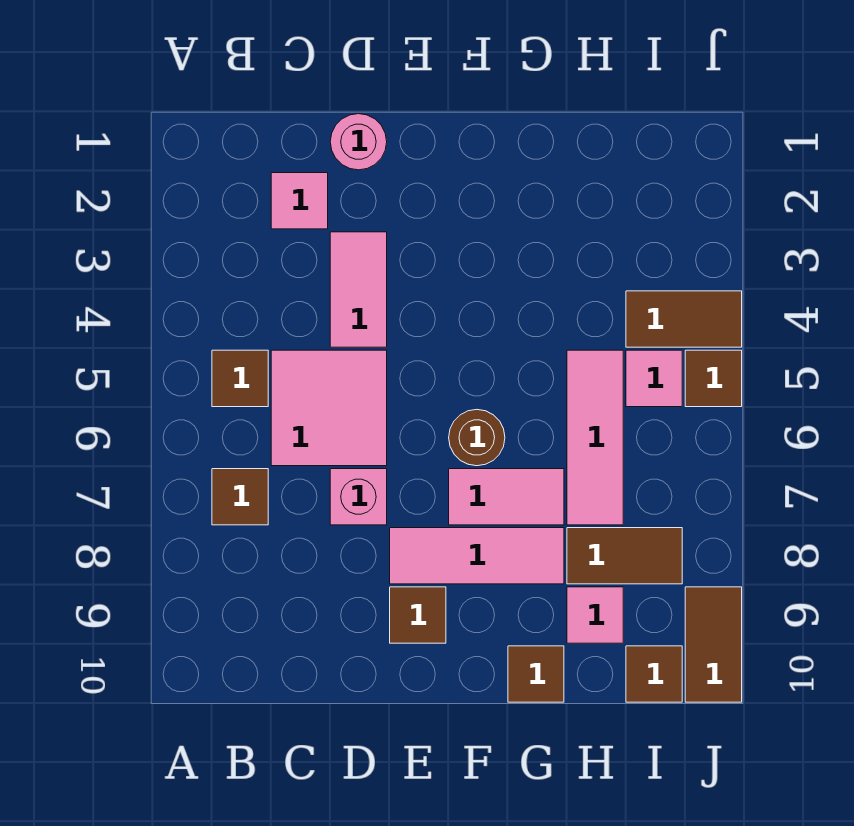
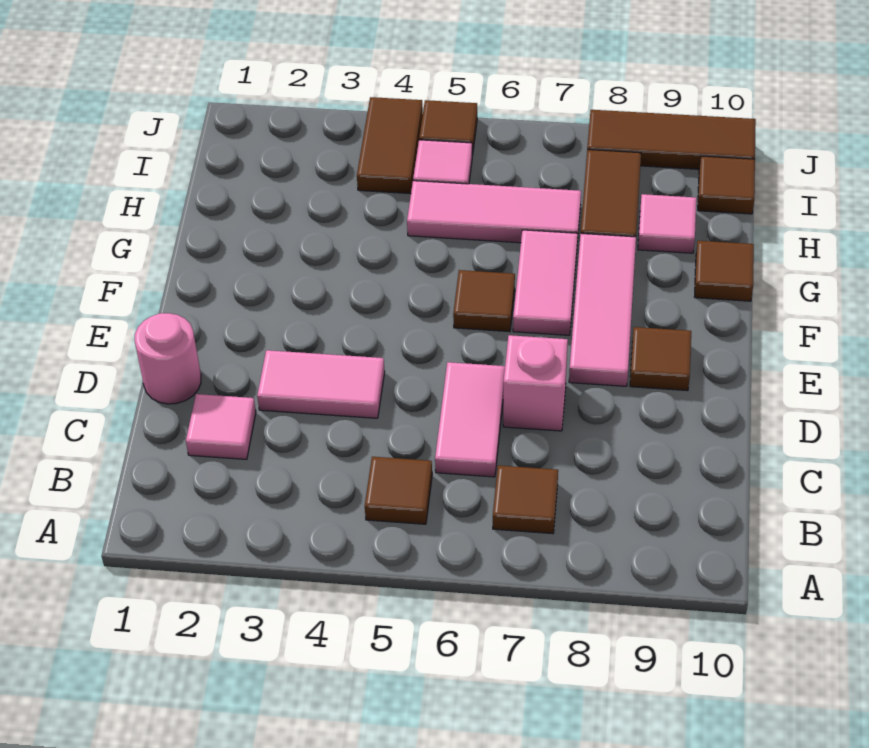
pink tile C5:D6 level 1 -> pink tile C6:D6 level 1
brown round brick F6 level 1 -> brown tile F6 level 1
brown tile J9:J10 level 1 -> brown tile J8:J10 level 1

